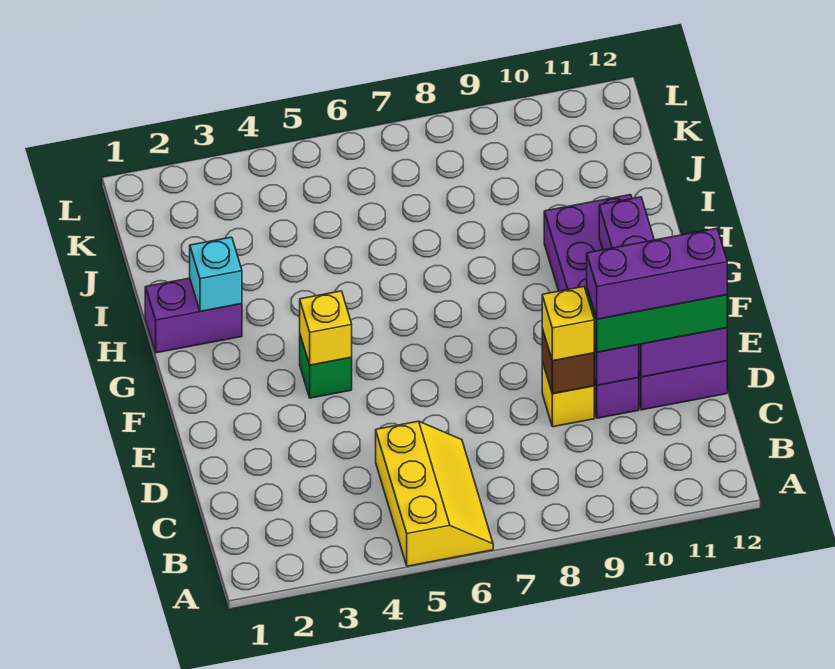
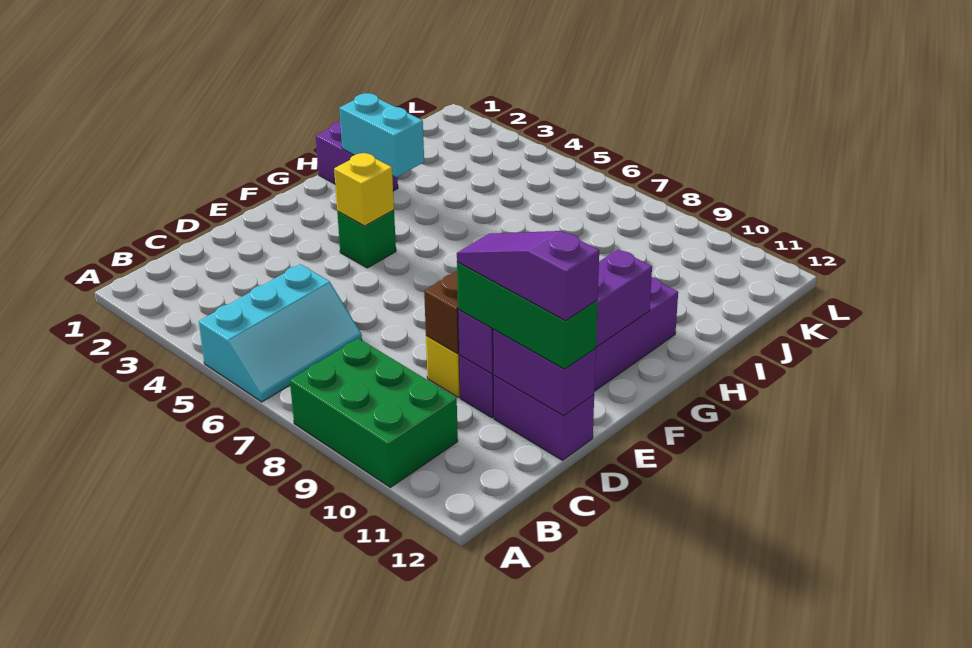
yellow slope A5:C6 level 1 top 5 -> cyan slope A5:C6 level 1 top 5
none -> green brick A8:B10 level 1
yellow brick D9 level 3 -> none
purple brick D10:D12 level 4 -> purple slope D10:D12 level 4 top 12
cyan brick H2 level 2 -> cyan brick H2:H3 level 2

